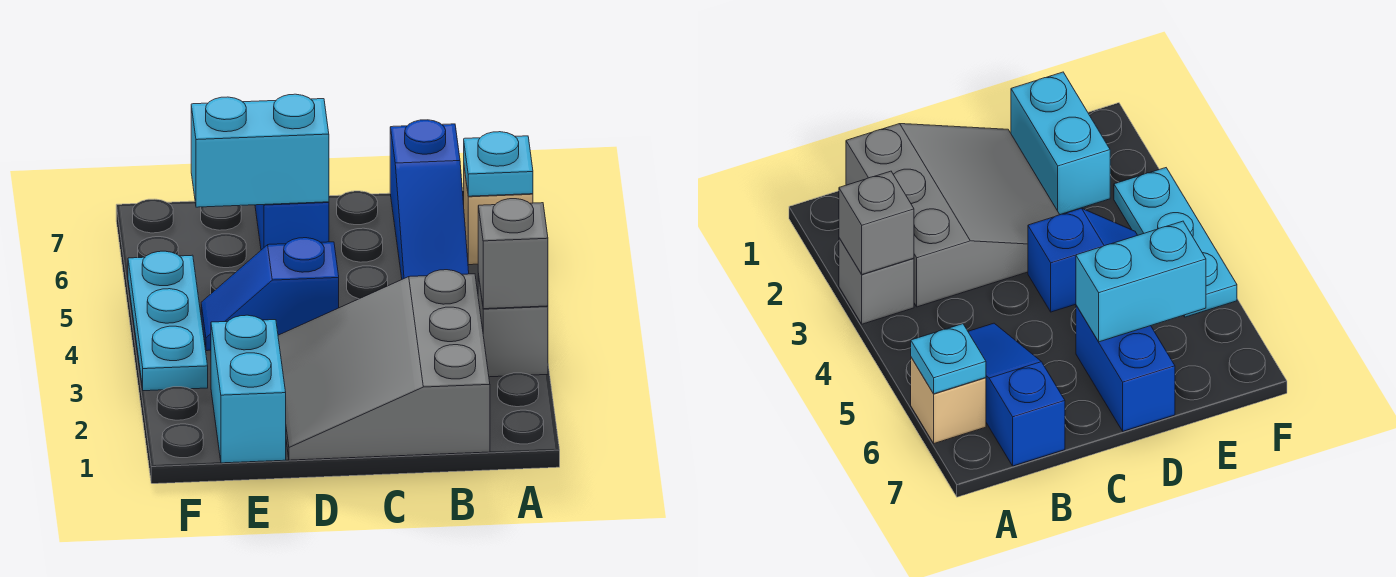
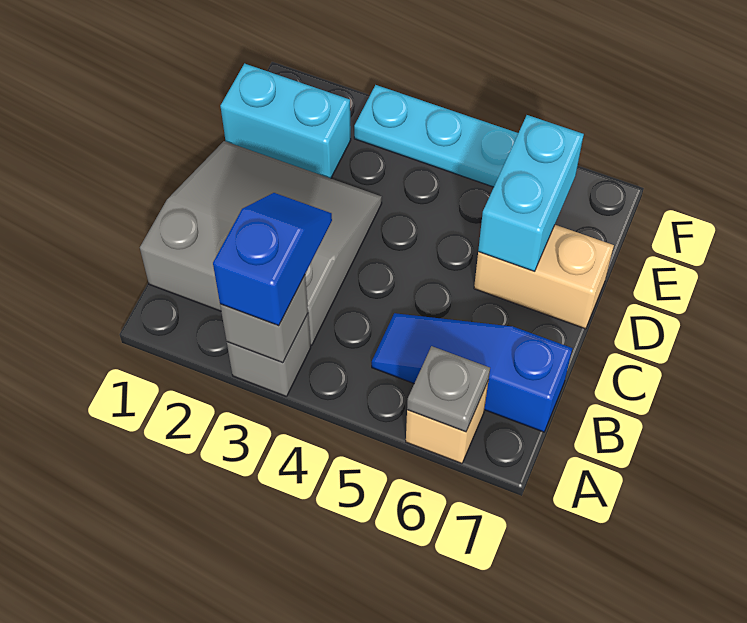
cyan plate A6 level 2 -> grey plate A6 level 2
blue slope D4:E4 level 1 top D -> blue slope A3:B3 level 3 top A
blue brick D6:D7 level 1 -> tan brick D6:D7 level 1

